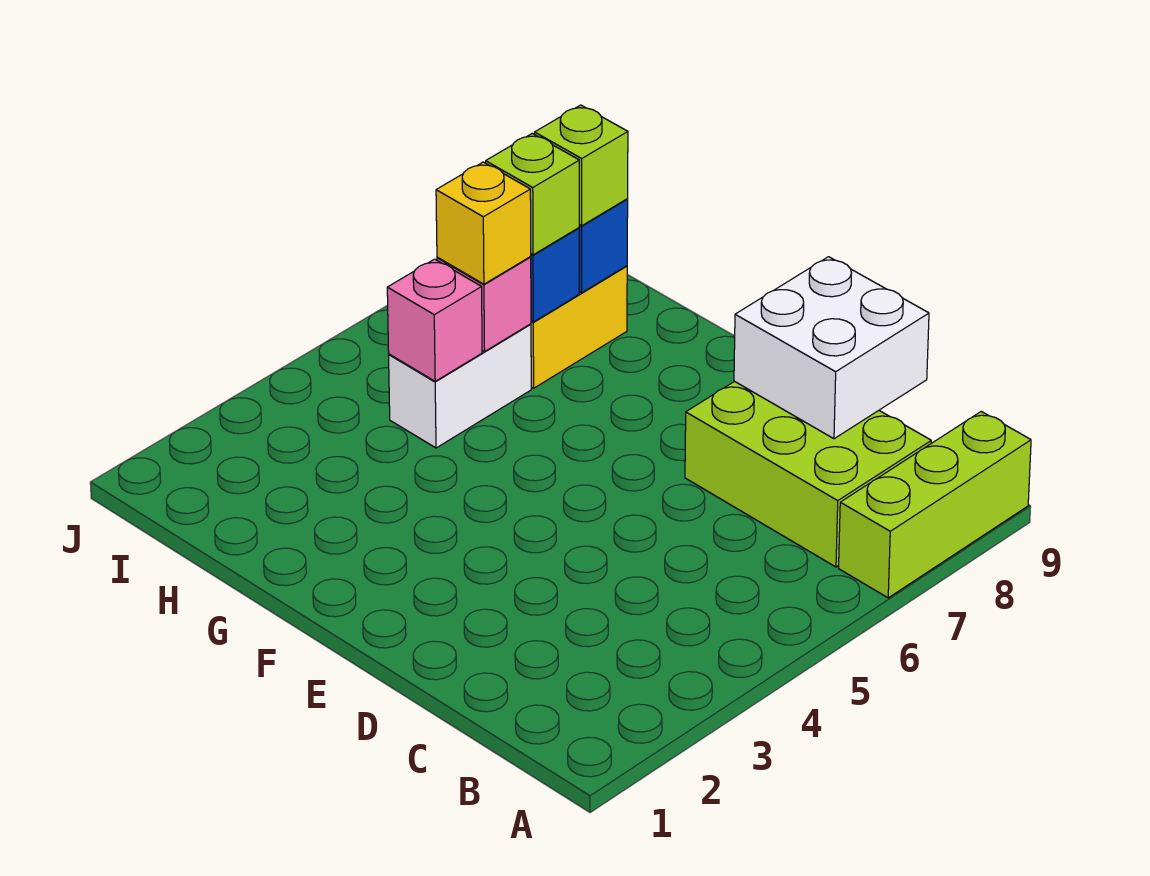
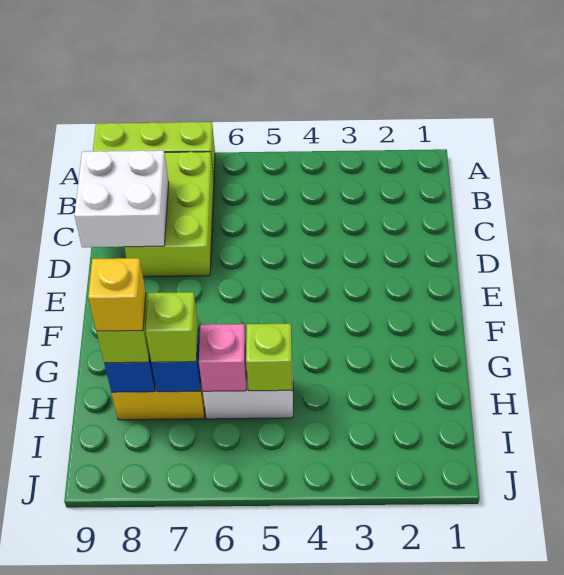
pink brick H5 level 2 -> lime brick H5 level 2
yellow brick H6 level 3 -> yellow brick H8 level 4

